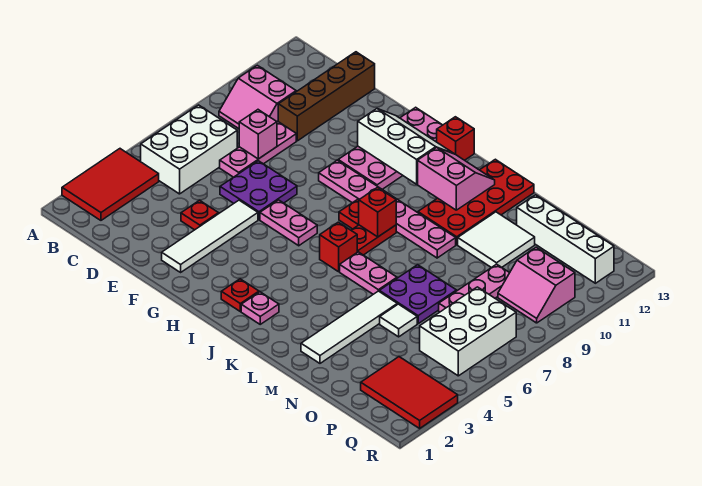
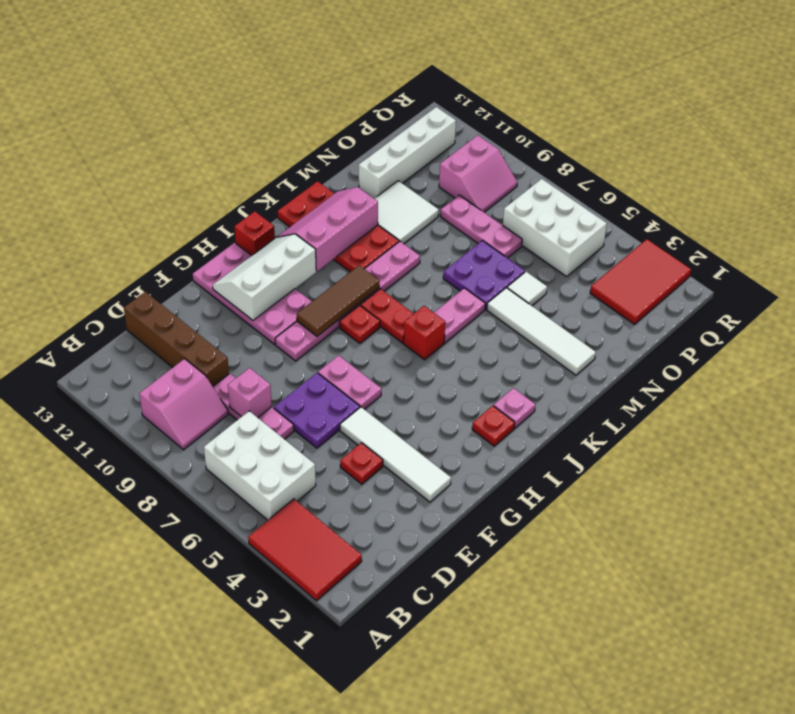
pink plate G6:H6 level 1 -> pink plate G6:G7 level 1
none -> brown tile H9:J9 level 2
red brick J8 level 2 -> none
pink slope J11:K12 level 2 top 11 -> pink slope J11:L12 level 2 top 11

